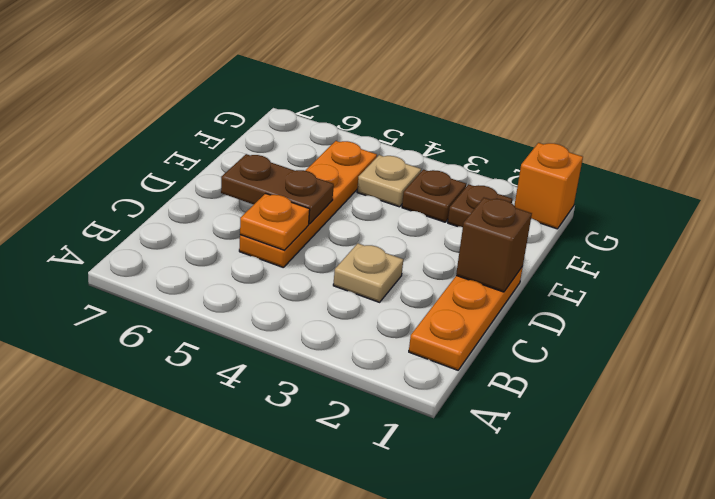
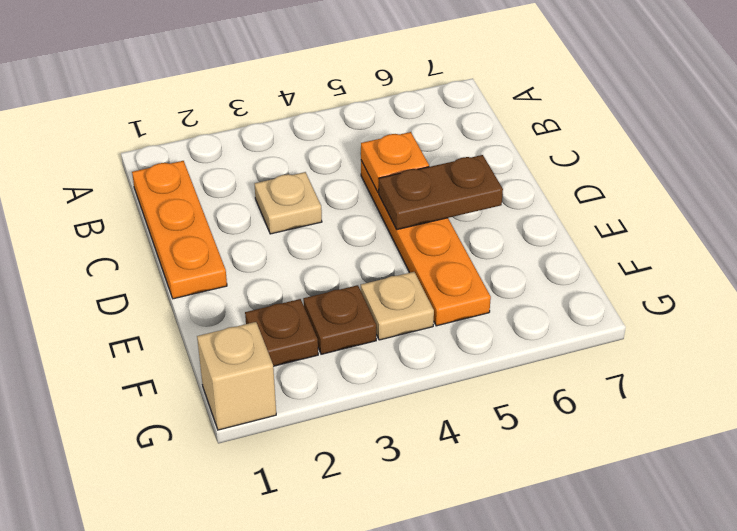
brown brick D1 level 2 -> none
orange brick G1 level 1 -> tan brick G1 level 1

